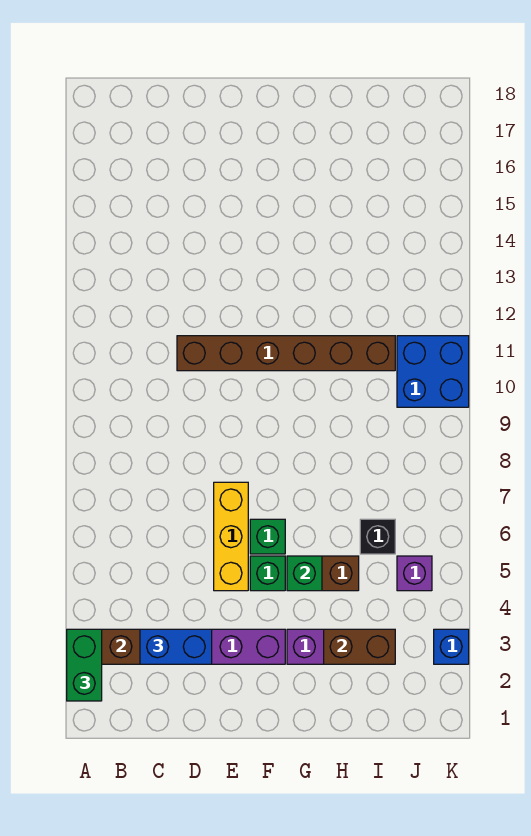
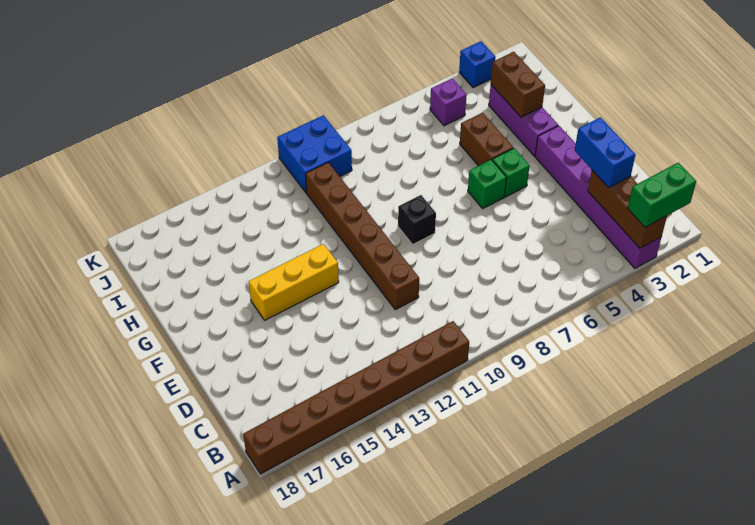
none -> brown brick A11:A18 level 1
yellow brick E5:E7 level 1 -> yellow brick F13:F15 level 1
green brick G5 level 2 -> none
black brick I6 level 1 -> black brick F9 level 1

